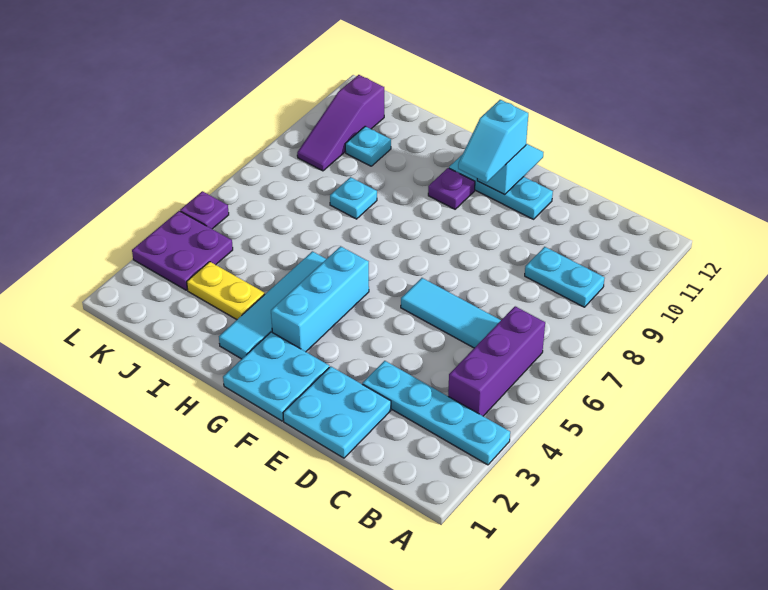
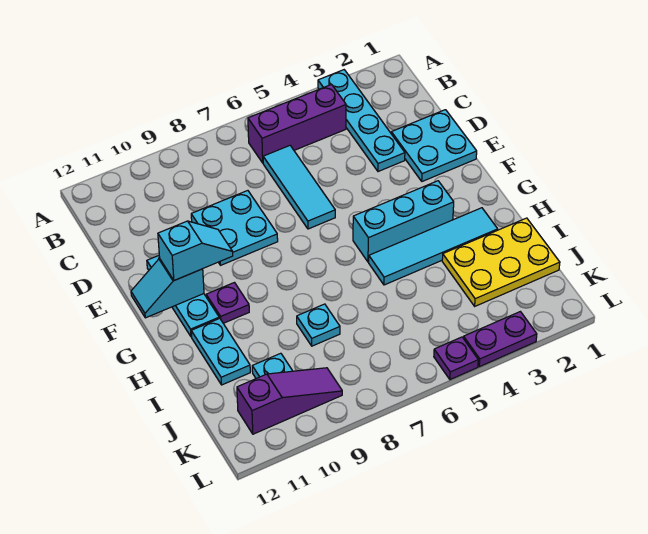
cyan plate B9:C9 level 1 -> cyan plate H11:I11 level 1
cyan plate F1:G2 level 1 -> cyan plate D8:E9 level 1
yellow plate I3:J3 level 1 -> yellow plate I1:J3 level 1
purple plate K3:L4 level 1 -> purple plate L3:L4 level 1

